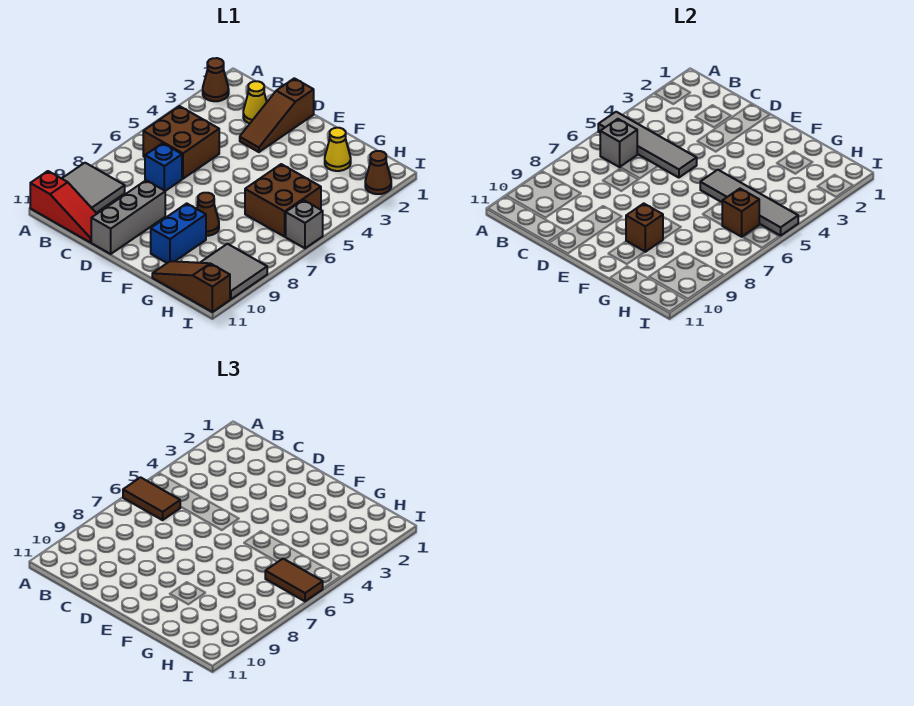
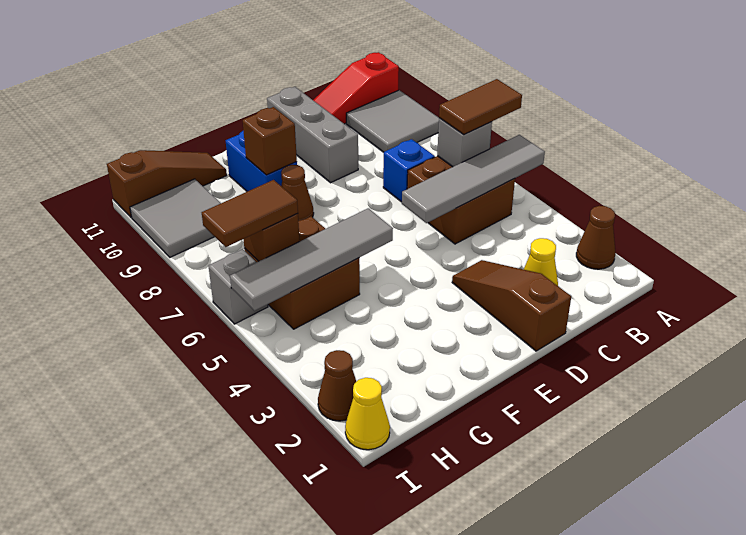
yellow cone G2 level 1 -> yellow cone I1 level 1

